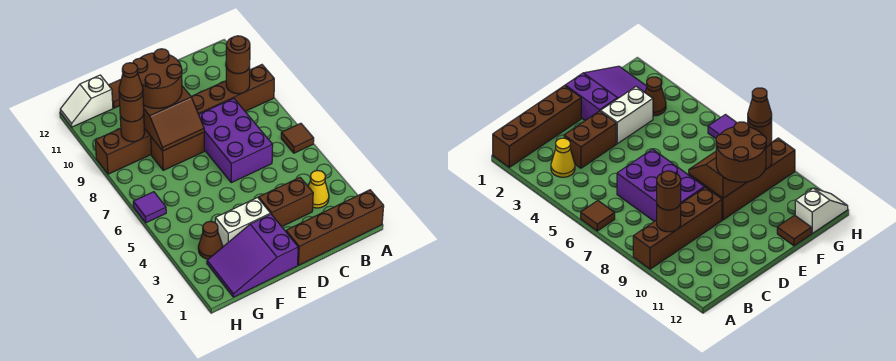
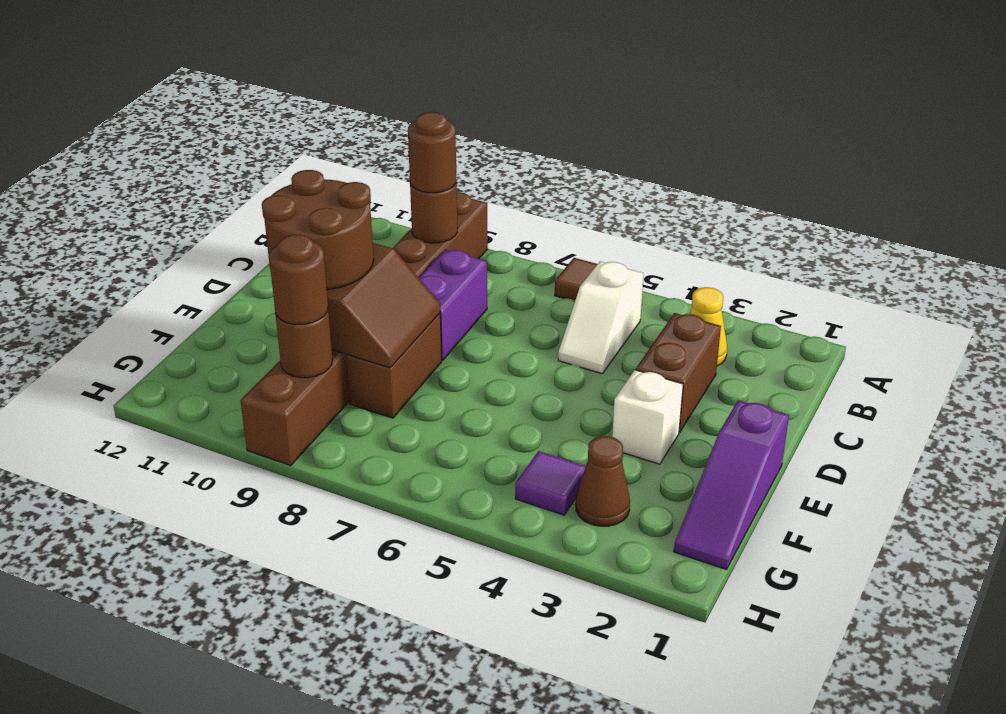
brown brick A1:D1 level 1 -> none
purple brick C6:D8 level 1 -> purple brick C8:D8 level 1
purple slope E1:G2 level 1 top E -> purple slope E1:G1 level 1 top E
white brick E3:F3 level 1 -> white brick E3 level 1
brown tile F12 level 1 -> none
brown cone G9 level 4 -> none
white slope G12:H12 level 1 top G -> white slope B5:C5 level 1 top B
purple tile H6 level 1 -> purple tile G4 level 1

